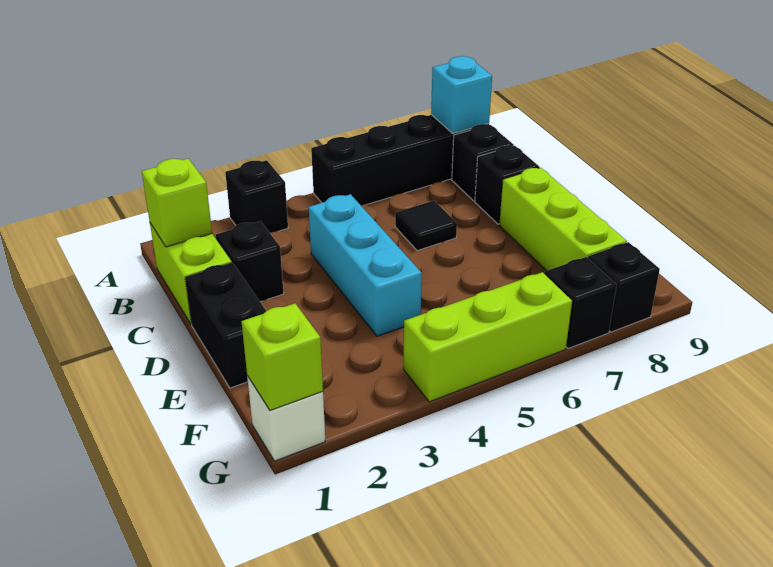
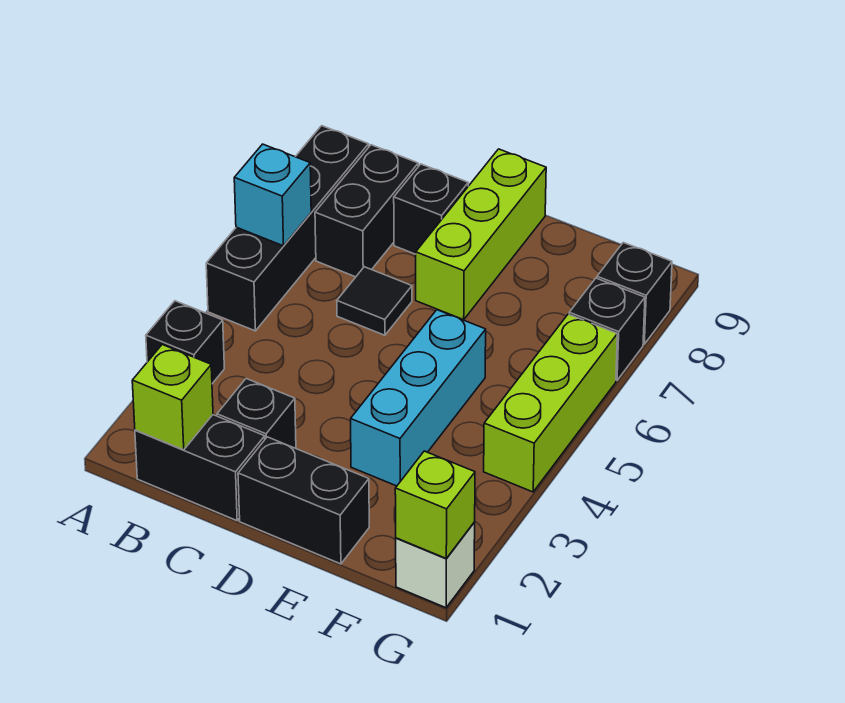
cyan brick A8 level 2 -> cyan brick A6 level 2
lime brick B1:C1 level 1 -> black brick B1:C1 level 1
black brick B8 level 1 -> black brick B7:B8 level 1
cyan brick C4:E4 level 1 -> cyan brick E3:E5 level 1
lime brick D8:F8 level 1 -> lime brick D7:D9 level 1

